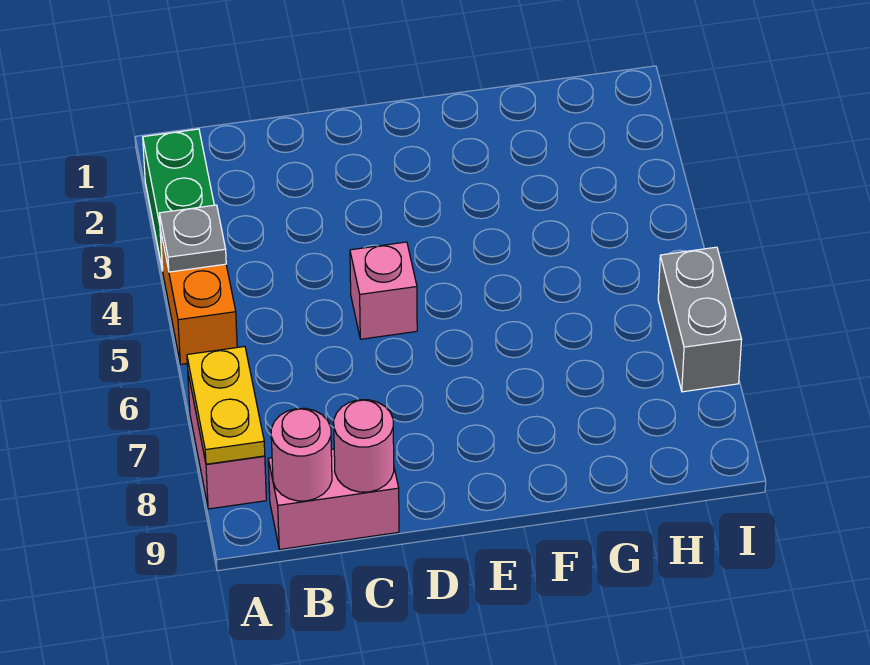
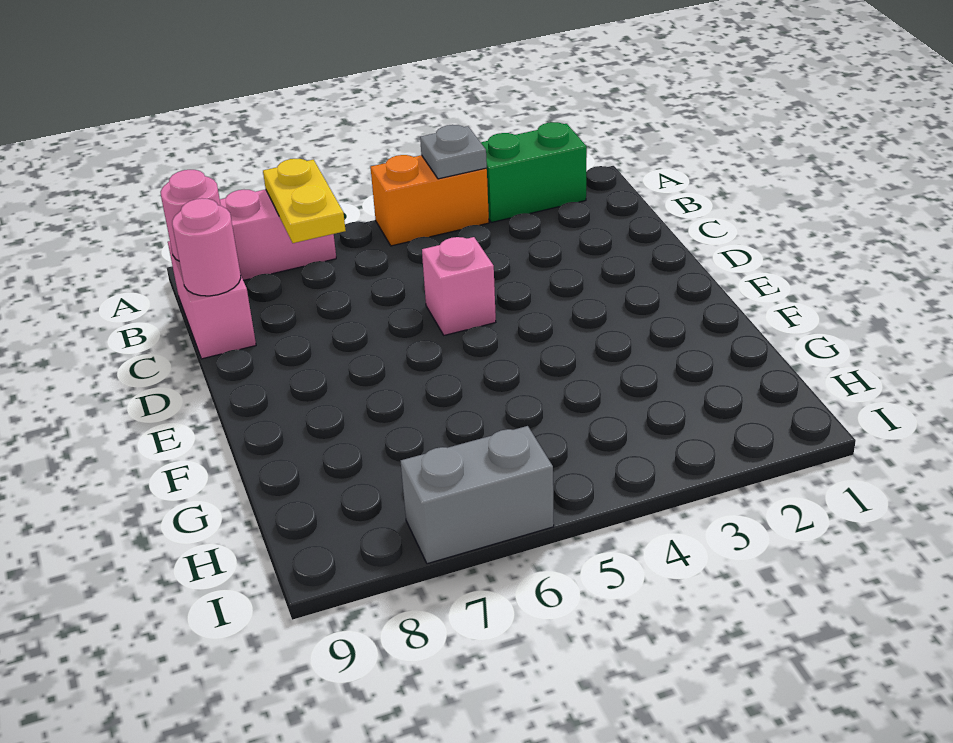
yellow plate A7:A8 level 2 -> yellow plate A7:B7 level 2

